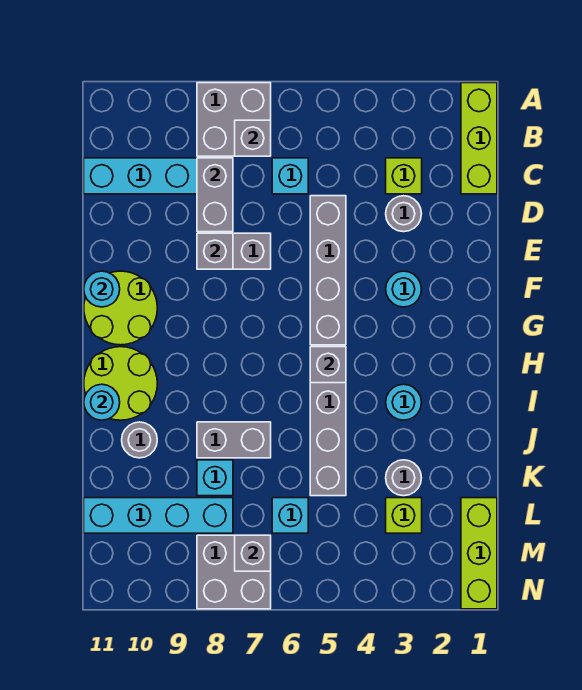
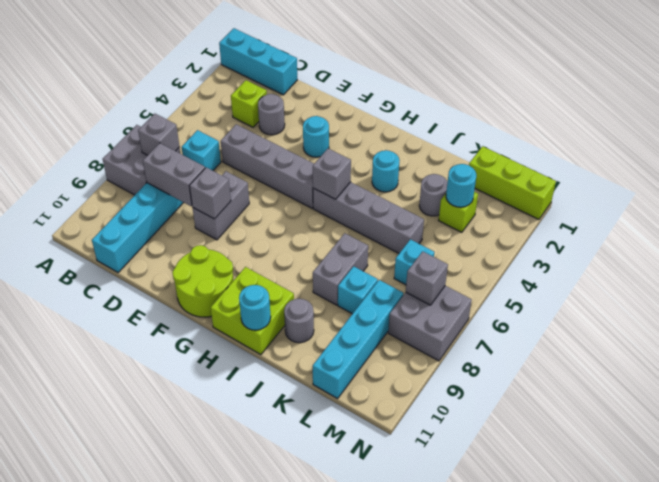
lime brick A1:C1 level 1 -> cyan brick A1:C1 level 1
cyan round brick F11 level 2 -> cyan round brick L3 level 2
lime round brick H10:I11 level 1 -> lime brick H10:I11 level 1

